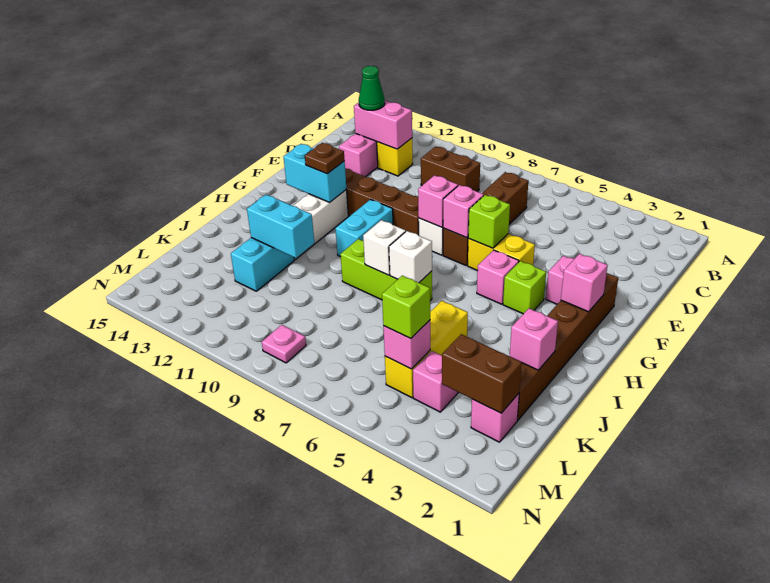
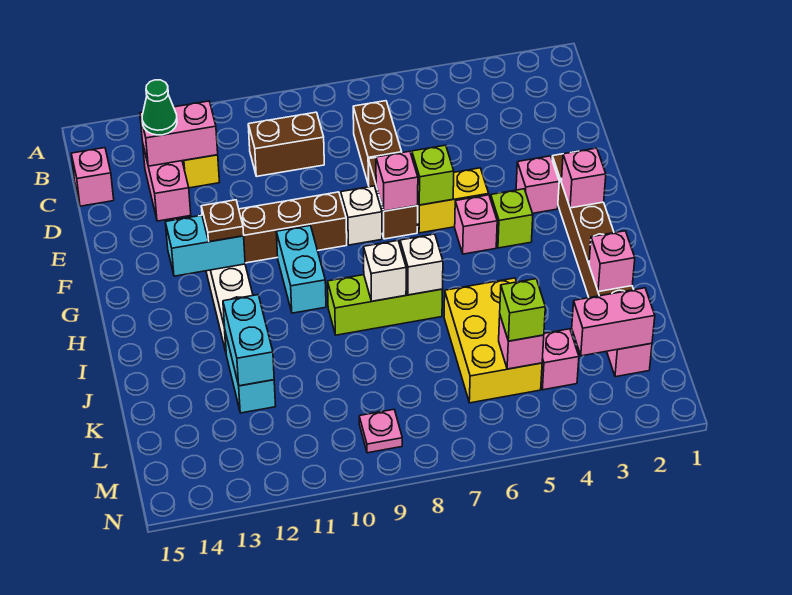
pink brick F8 level 2 -> pink brick C15 level 1
yellow brick J5:L5 level 1 -> yellow brick J5:L6 level 1
cyan brick J11:J12 level 2 -> cyan brick J12:K12 level 2
brown brick L2:L3 level 2 -> pink brick L2:L3 level 2

